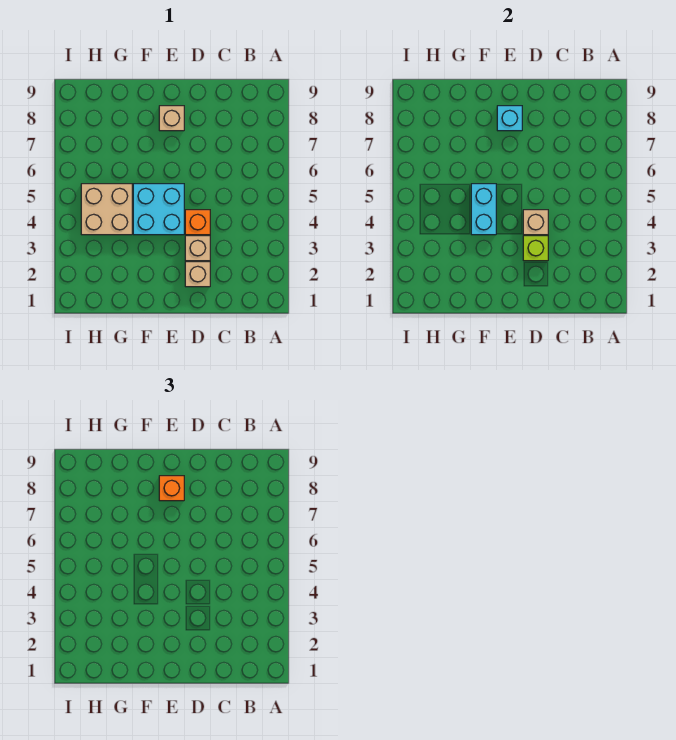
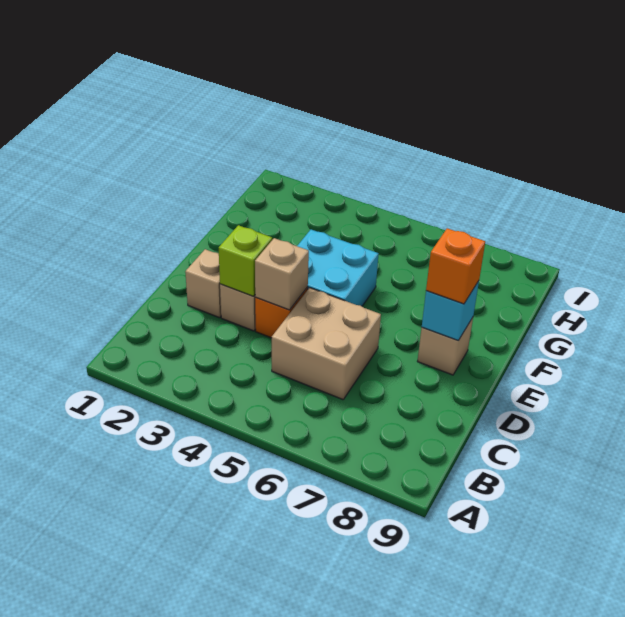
cyan brick F4:F5 level 2 -> none
tan brick G4:H5 level 1 -> tan brick C5:D6 level 1

